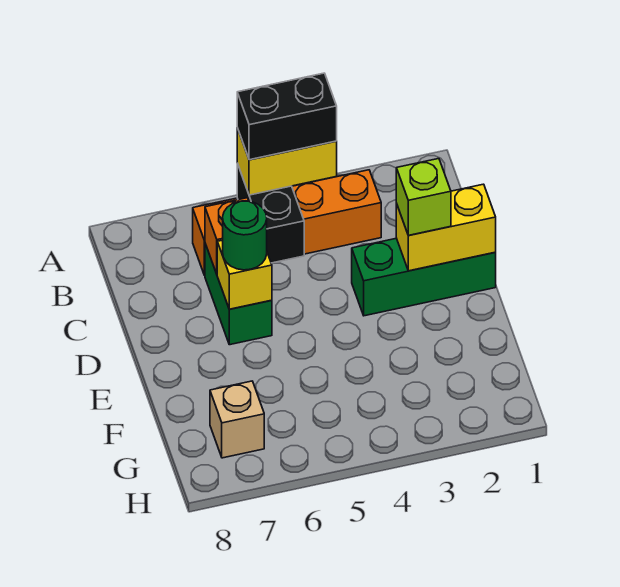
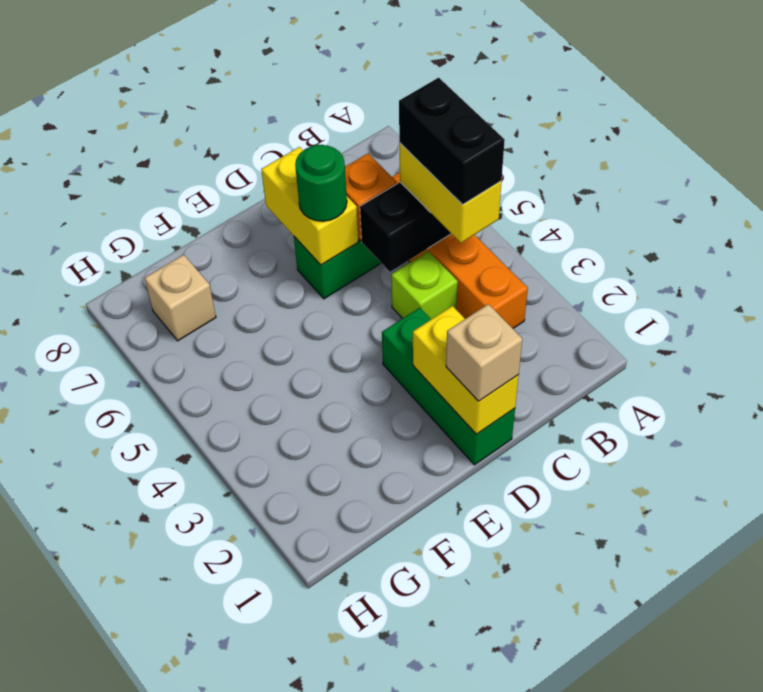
none -> tan brick D1 level 3
lime brick D2 level 3 -> lime brick C4 level 1
yellow brick D6 level 2 -> yellow brick D6:D7 level 2

